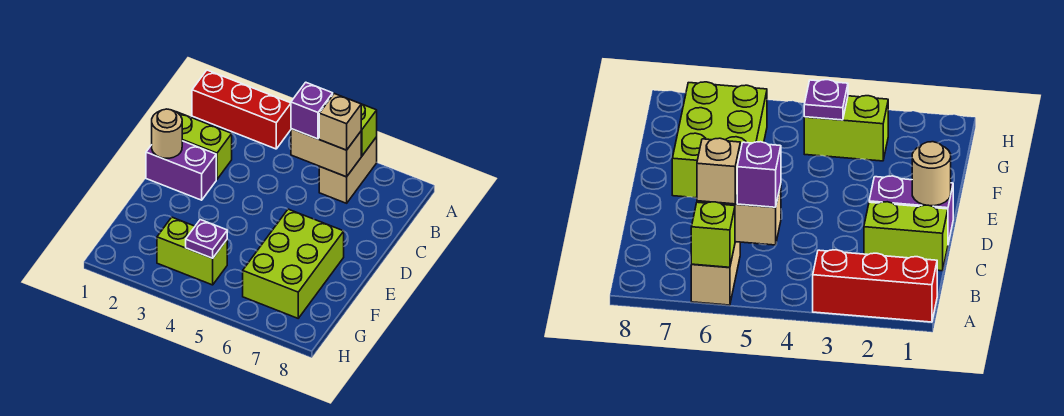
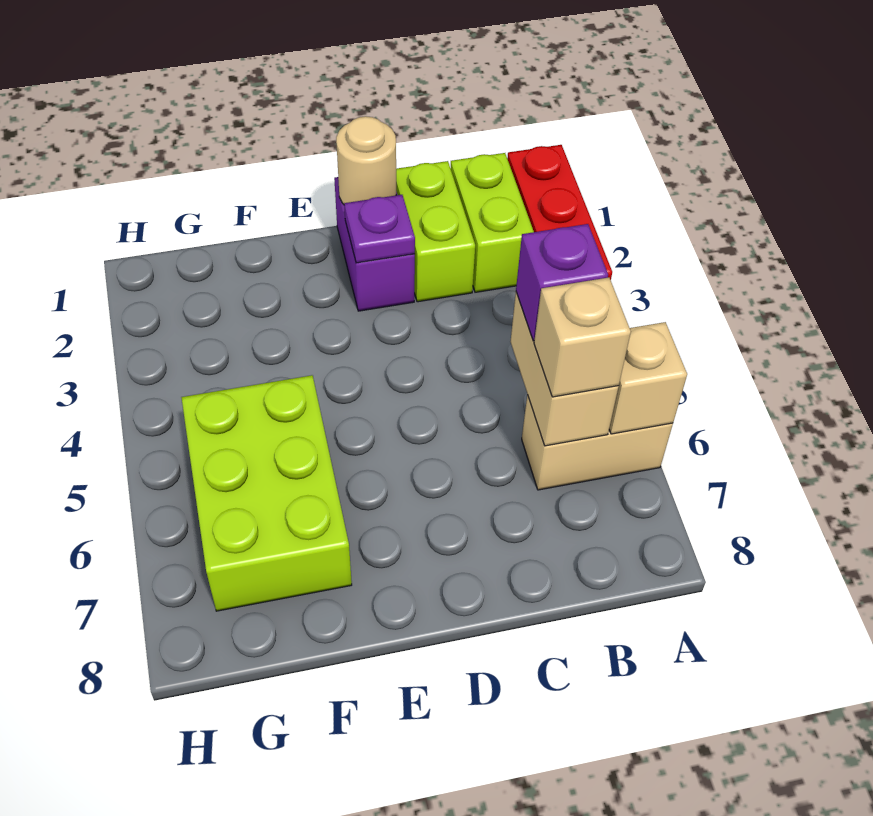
lime brick A6 level 2 -> tan brick A6 level 2
lime brick E6:G7 level 1 -> lime brick F5:G7 level 1
lime brick G3:G4 level 1 -> lime brick B1:B2 level 1
purple plate G4 level 2 -> purple plate D2 level 2

